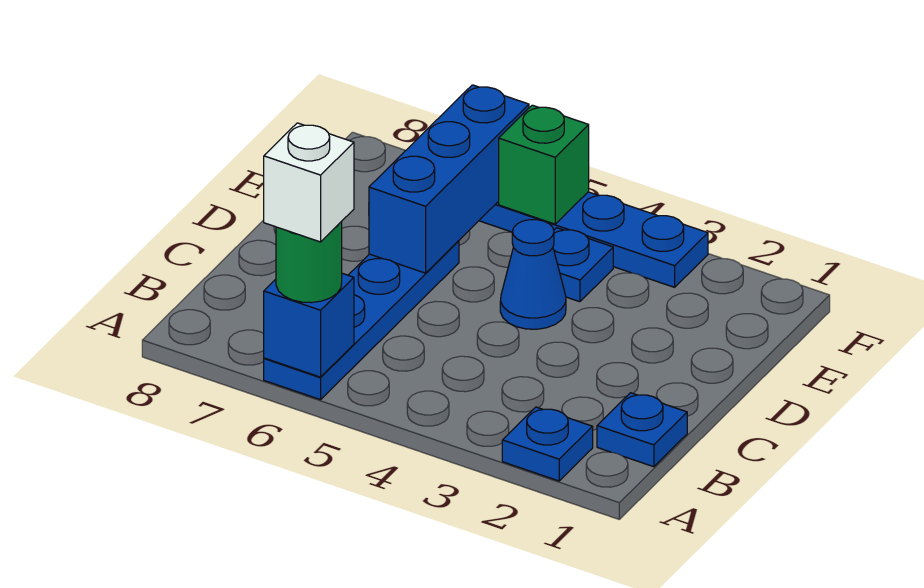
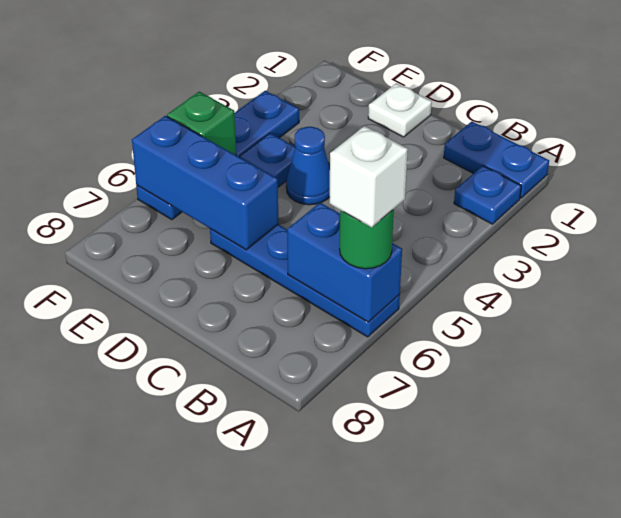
blue brick A6 level 2 -> blue brick A6:B6 level 2
blue plate B1 level 1 -> blue plate A1:B1 level 1
none -> white plate D1 level 1

